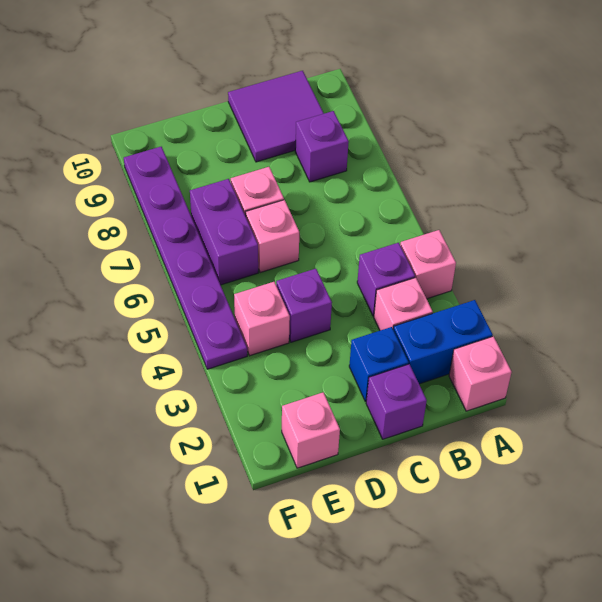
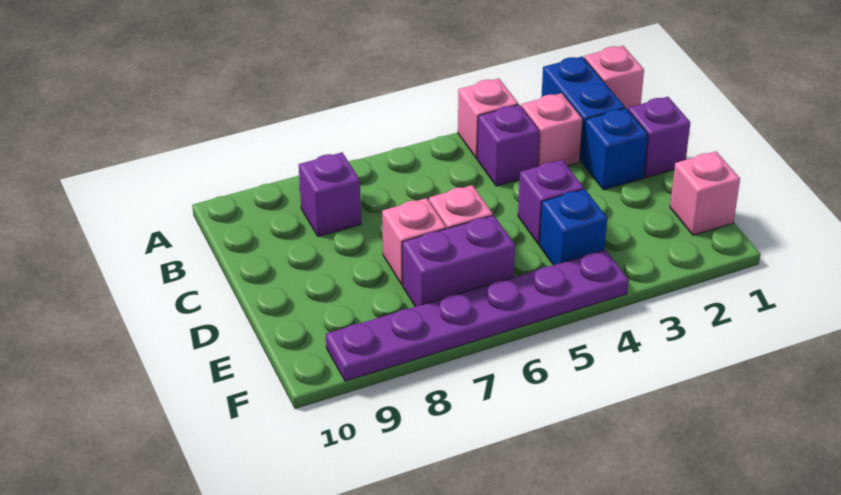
purple tile B9:C10 level 1 -> none
pink brick E4 level 1 -> blue brick E4 level 1

